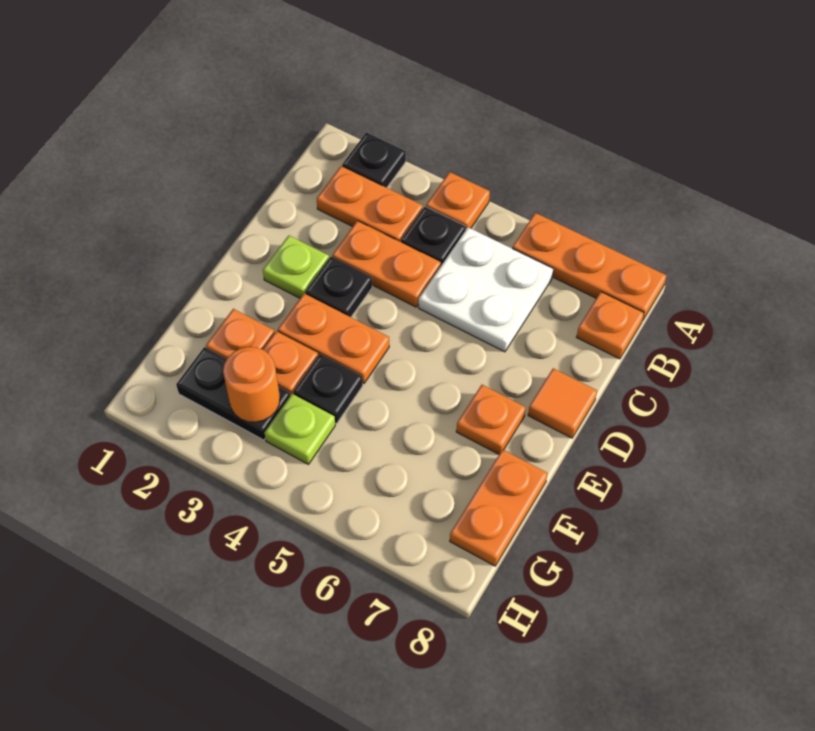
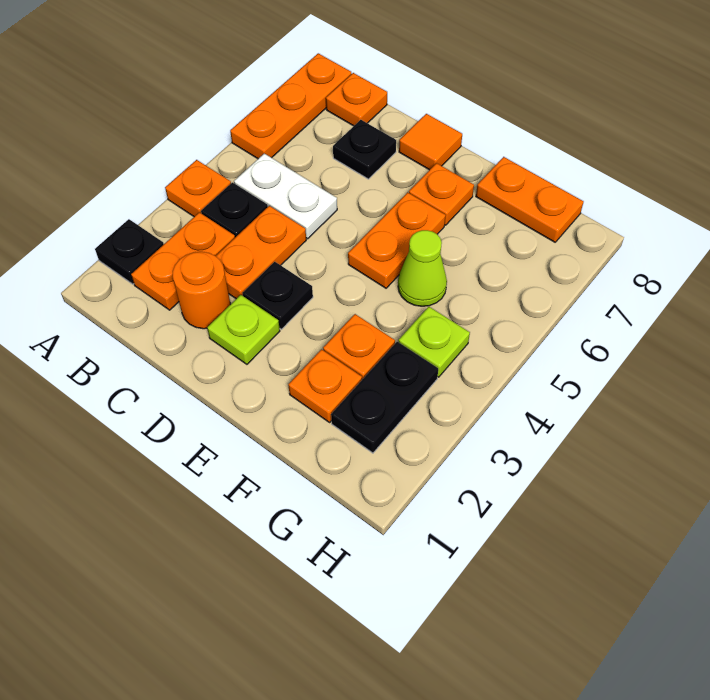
white plate B5:C6 level 1 -> white plate B5:C5 level 1
orange plate E3:E4 level 1 -> orange plate E5:E6 level 1
black plate F4 level 1 -> black plate C7 level 1
none -> lime cone F5 level 1
orange round brick G3 level 2 -> orange round brick C2 level 1

